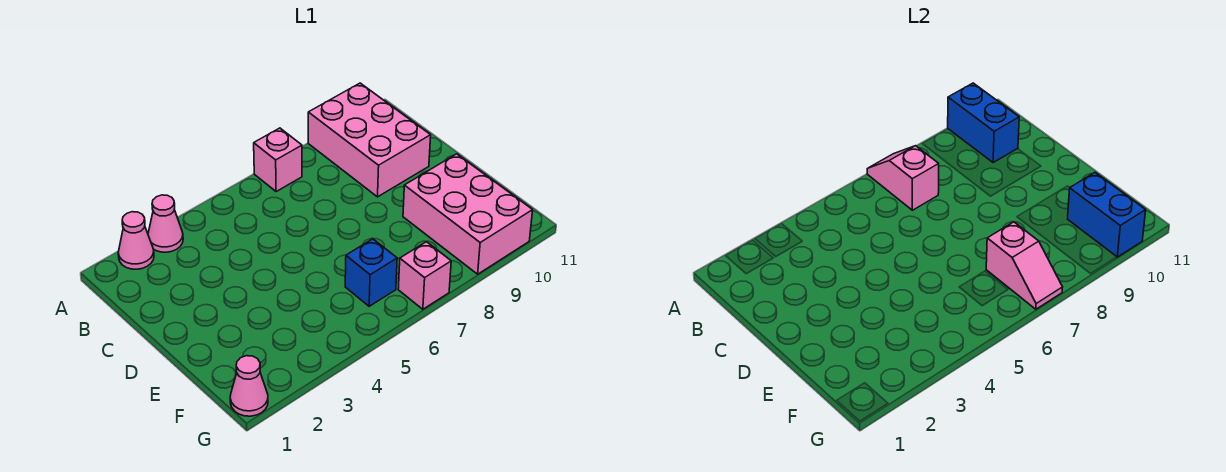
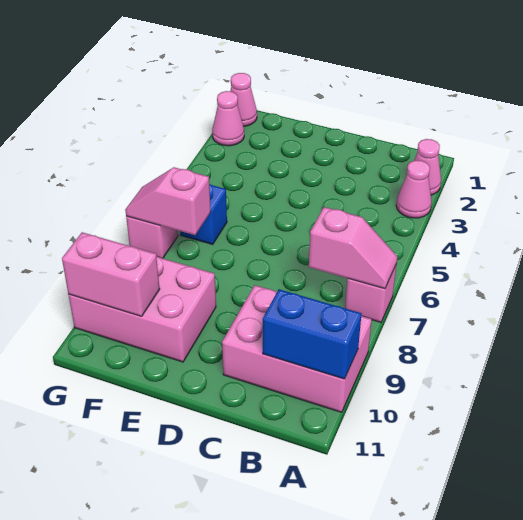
blue brick F10:G10 level 2 -> pink brick F10:G10 level 2
none -> pink cone G2 level 1

